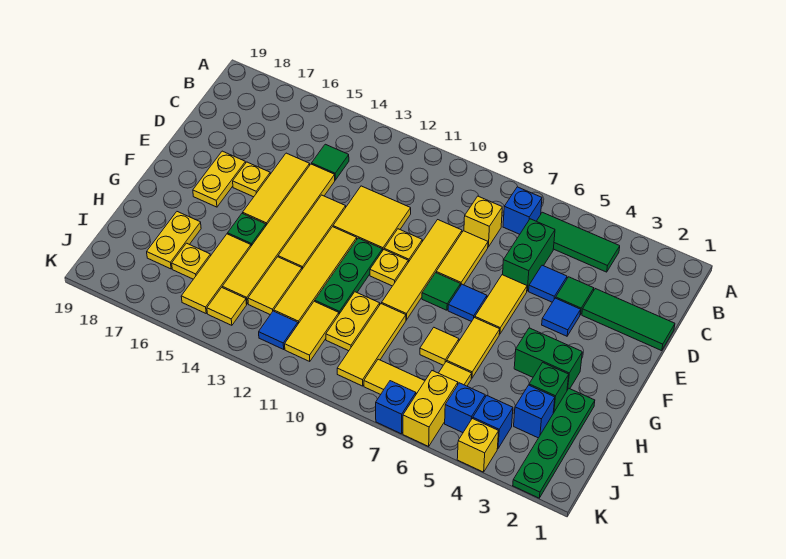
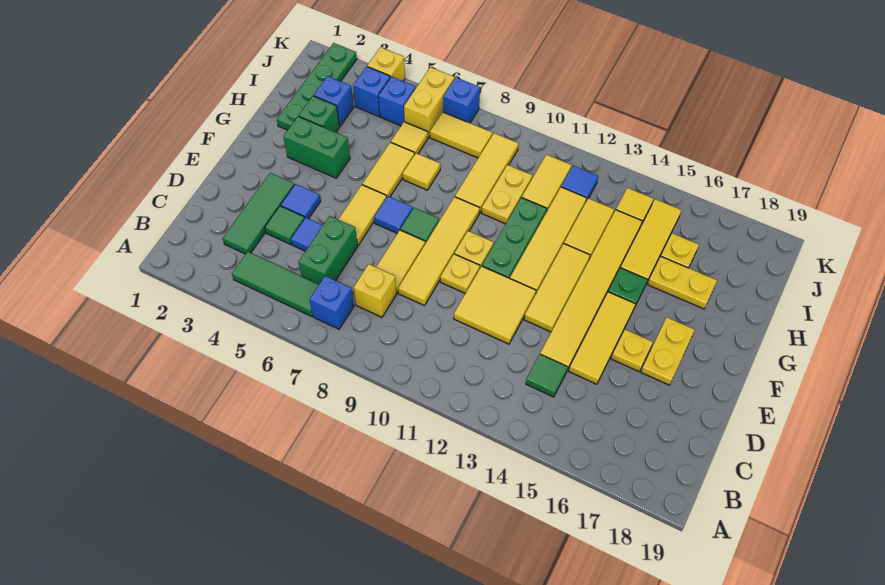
green tile D1:D3 level 1 -> green tile C3:E3 level 1
yellow plate H17:I17 level 1 -> yellow plate H16:H17 level 1

